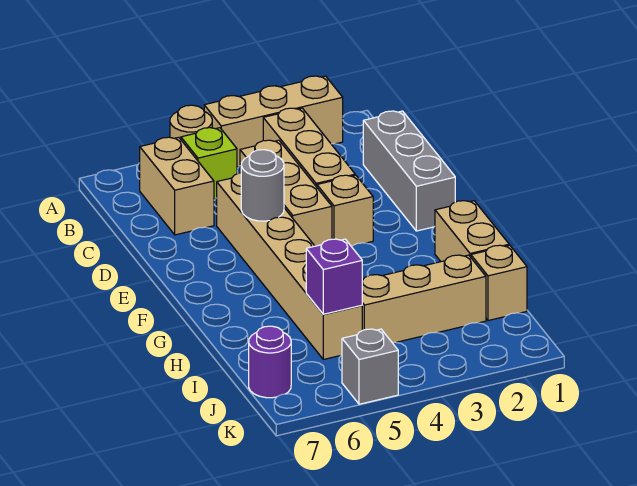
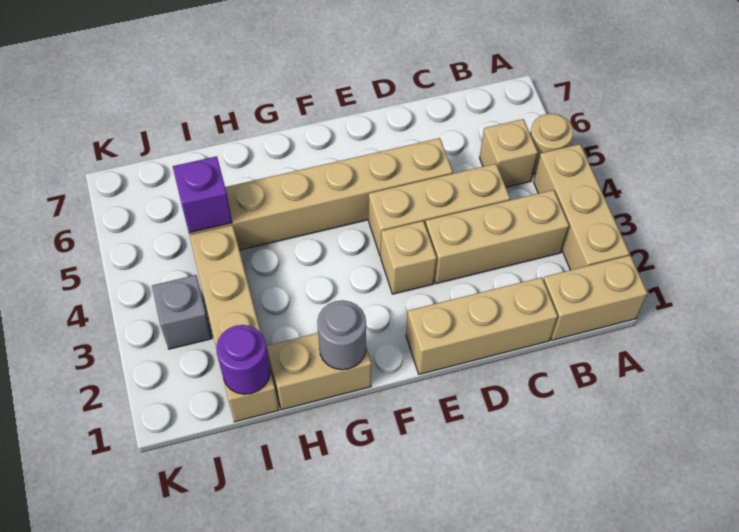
lime brick B5 level 1 -> tan brick B5 level 1
tan brick B6:C6 level 1 -> tan brick A1:B1 level 1
grey brick C1:E1 level 1 -> tan brick C1:E1 level 1
grey round brick E5 level 2 -> grey round brick G1 level 2
purple round brick J7 level 1 -> purple round brick I1 level 2
grey brick K5 level 1 -> grey brick J3 level 1

